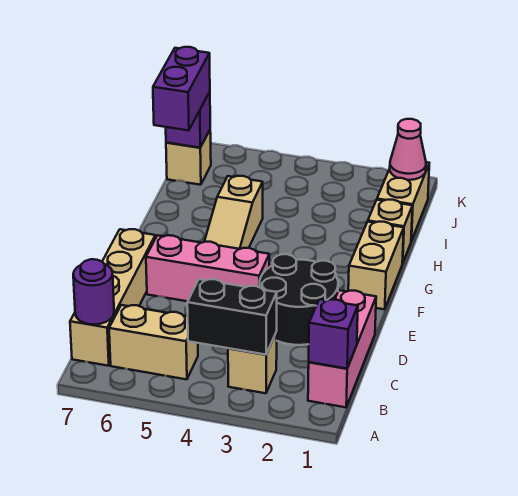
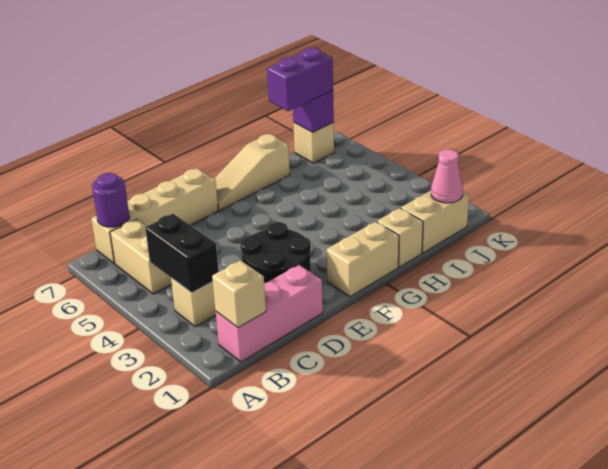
purple brick B1 level 2 -> tan brick B1 level 2
pink brick E4:E6 level 1 -> none
tan slope F5:H5 level 1 top H -> tan slope F7:H7 level 1 top H

